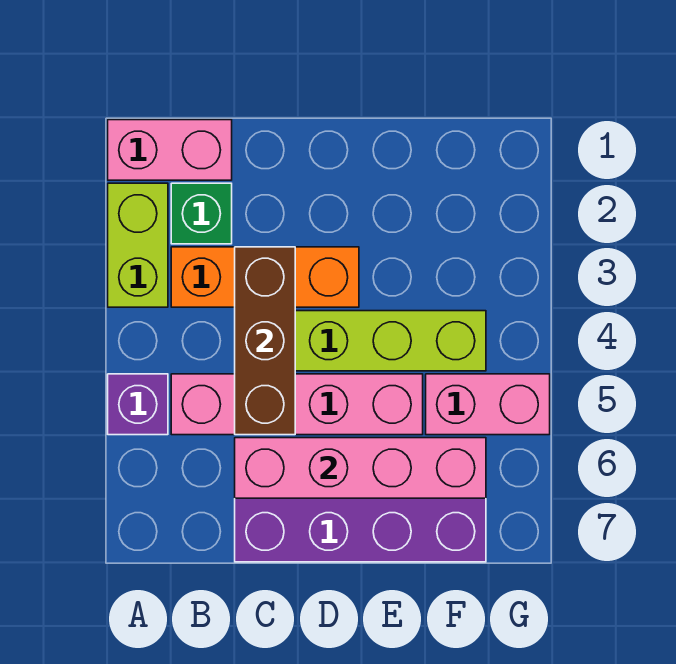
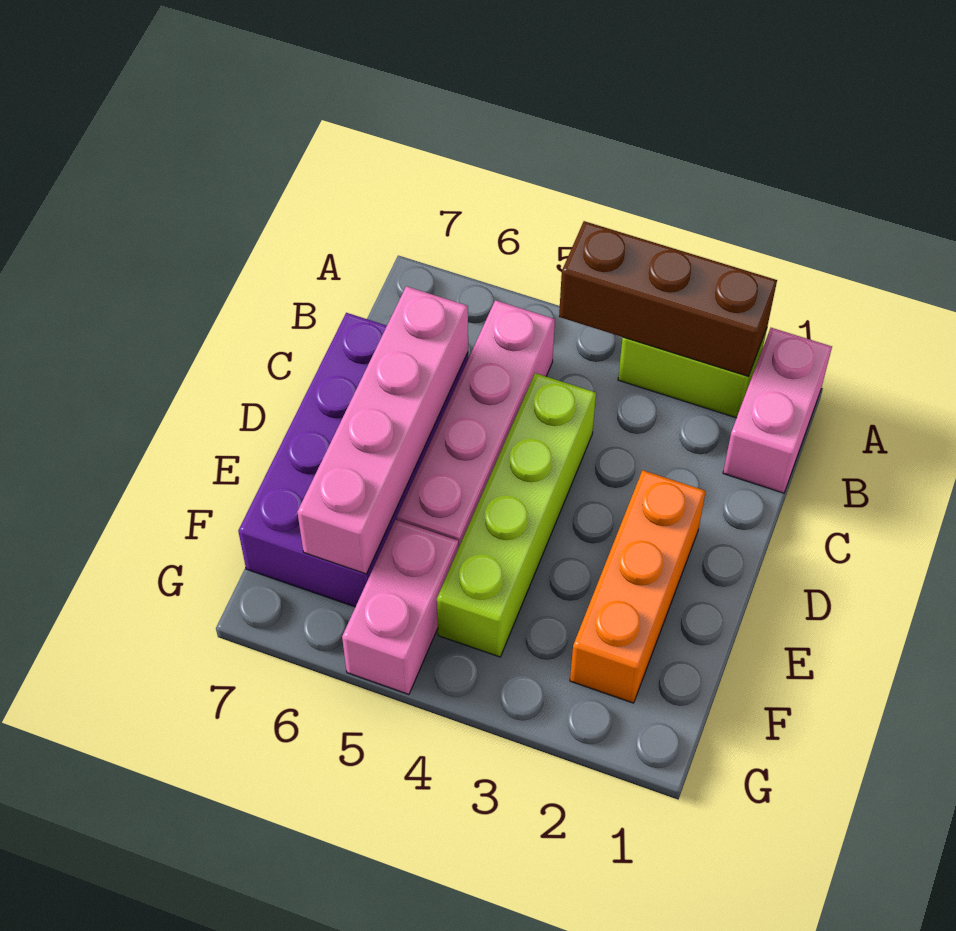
purple brick A5 level 1 -> none
green brick B2 level 1 -> none
orange brick B3:D3 level 1 -> orange brick D2:F2 level 1
brown brick C3:C5 level 2 -> brown brick A2:A4 level 2

